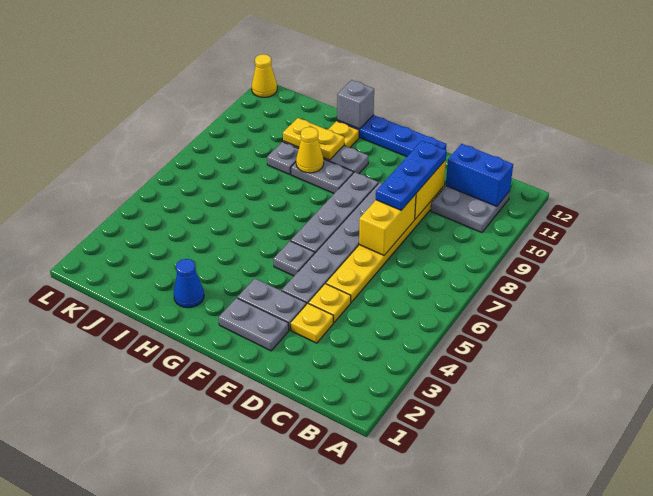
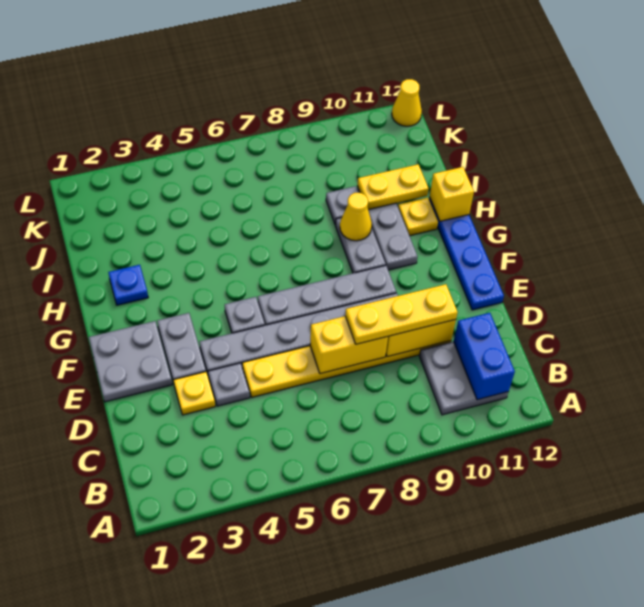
yellow plate D4 level 1 -> grey plate D4 level 1
blue plate D8:D10 level 3 -> yellow plate D8:D10 level 3
grey plate E2:F2 level 1 -> grey plate E1:F2 level 1
blue cone H2 level 1 -> blue plate H2 level 1
yellow plate H10:I10 level 2 -> yellow plate I10:I11 level 2
grey brick H12 level 2 -> yellow brick H12 level 2

